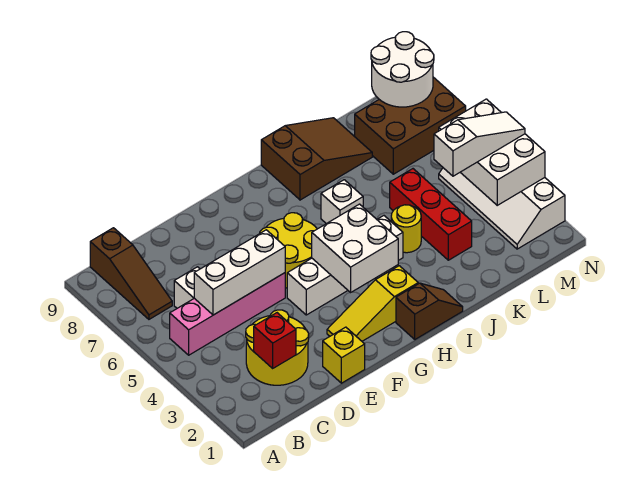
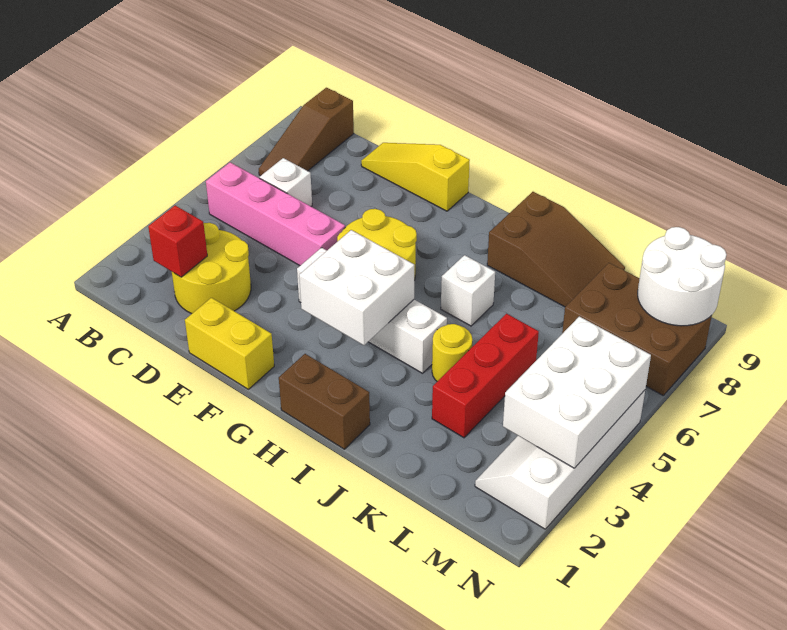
white brick C5:E5 level 2 -> none
yellow brick E1 level 1 -> yellow brick E1:F1 level 1
yellow slope F2:H2 level 1 top H -> yellow slope D9:F9 level 1 top F
brown slope H1:I1 level 1 top H -> brown brick H1:I1 level 1
white slope L4:N4 level 3 top L -> none

